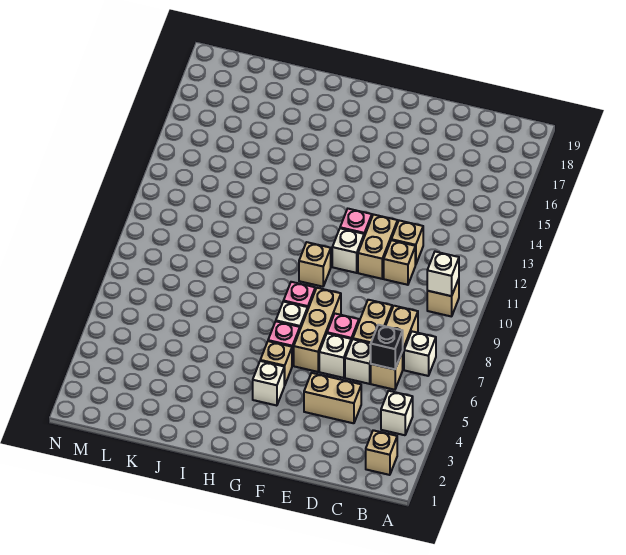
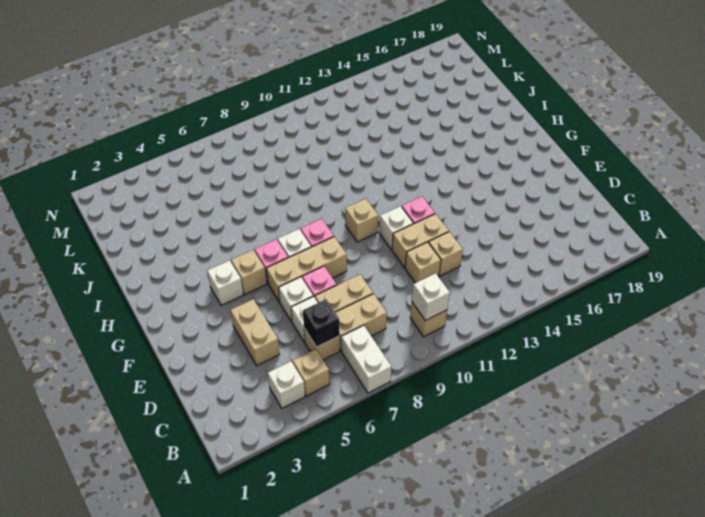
tan brick B2 level 1 -> tan brick B5 level 1
white brick B7 level 1 -> white brick A7:B7 level 1

